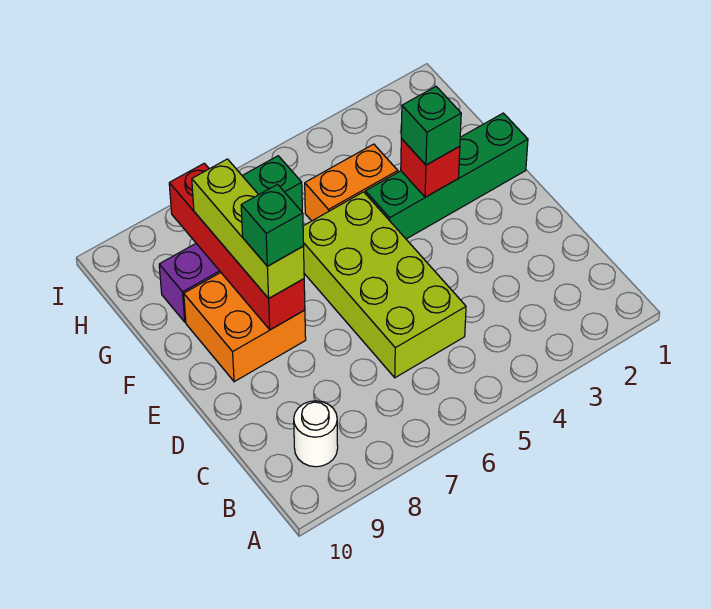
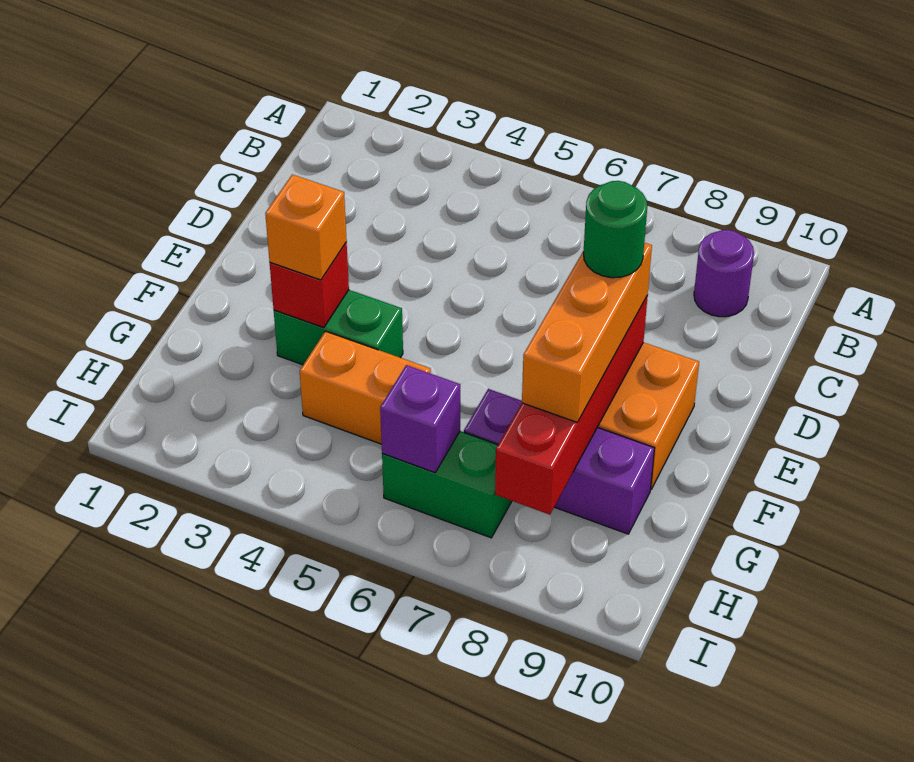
white round brick B9 level 1 -> purple round brick B9 level 1
lime brick C5:F6 level 1 -> none
lime brick E8:G8 level 3 -> orange brick E8:G8 level 3
green brick E8 level 4 -> green round brick E8 level 4
green brick F1:F4 level 1 -> green brick F3:F4 level 1
green brick F3 level 3 -> orange brick F3 level 3
none -> purple brick H6 level 2

